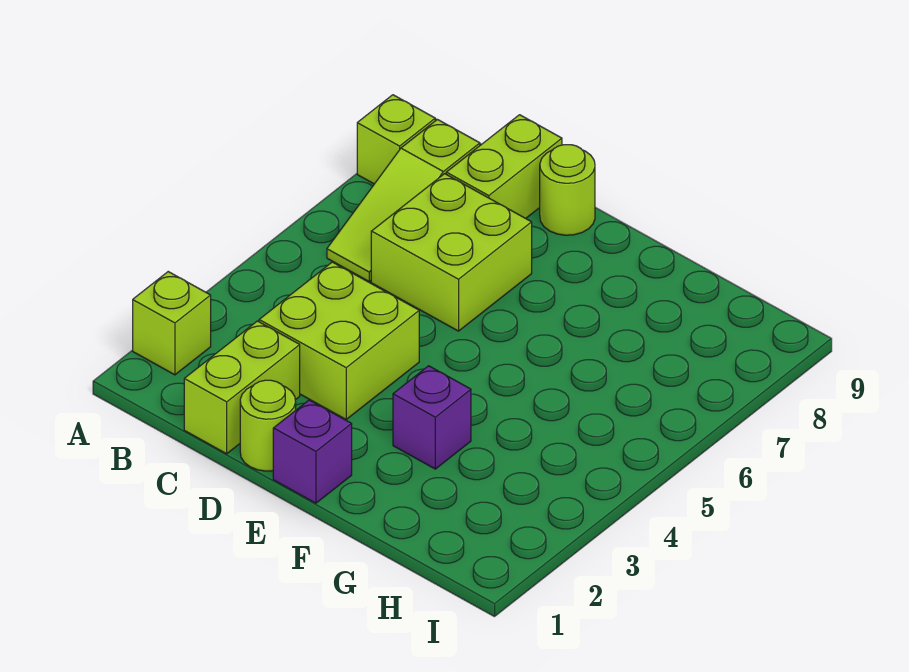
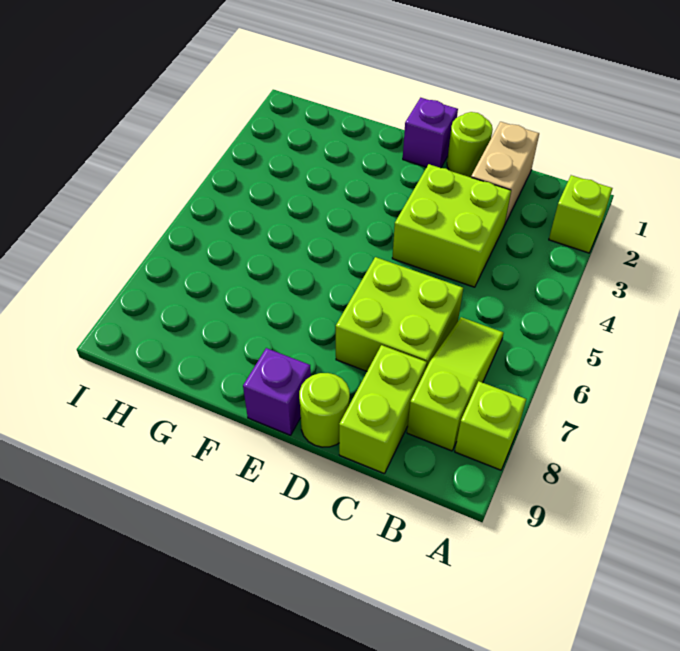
lime brick C1:C2 level 1 -> tan brick C1:C2 level 1
purple brick F3 level 1 -> purple brick E9 level 1

